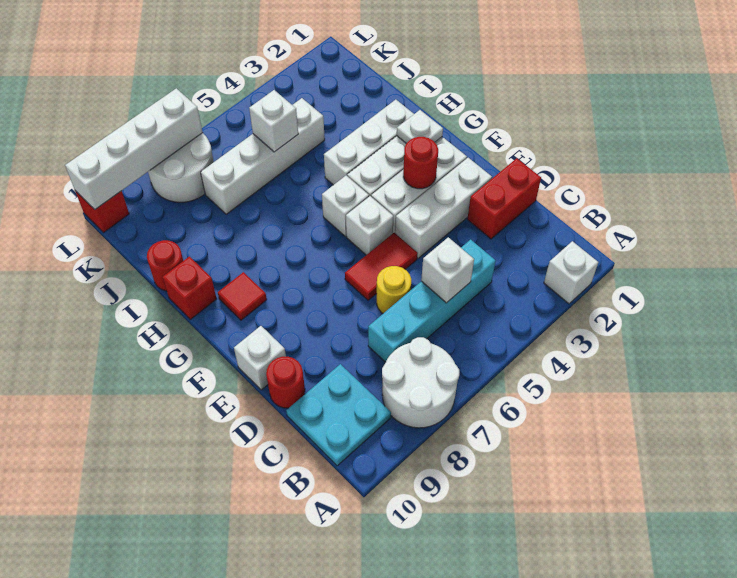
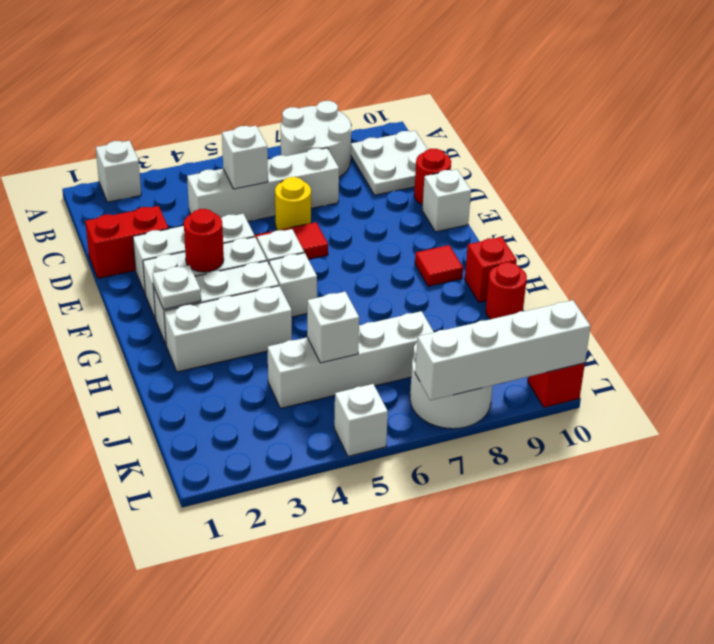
cyan plate B9:C10 level 1 -> white plate B9:C10 level 1
cyan brick C4:C7 level 1 -> white brick C4:C7 level 1
none -> white brick L5 level 1

